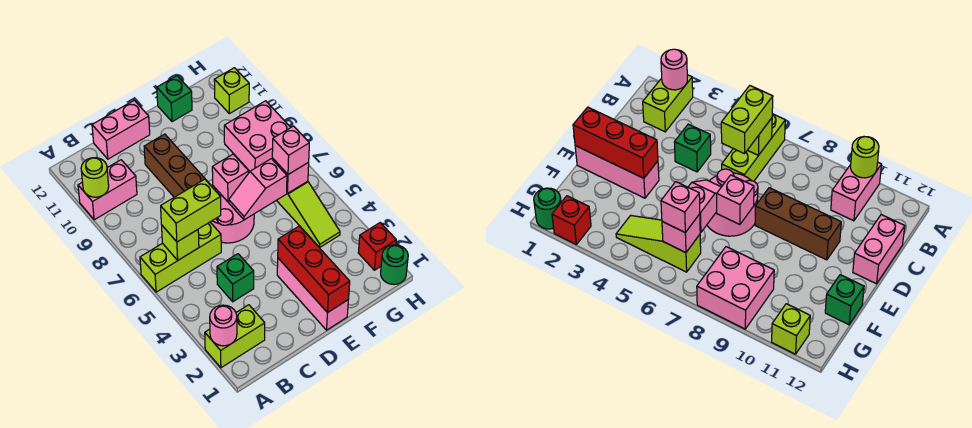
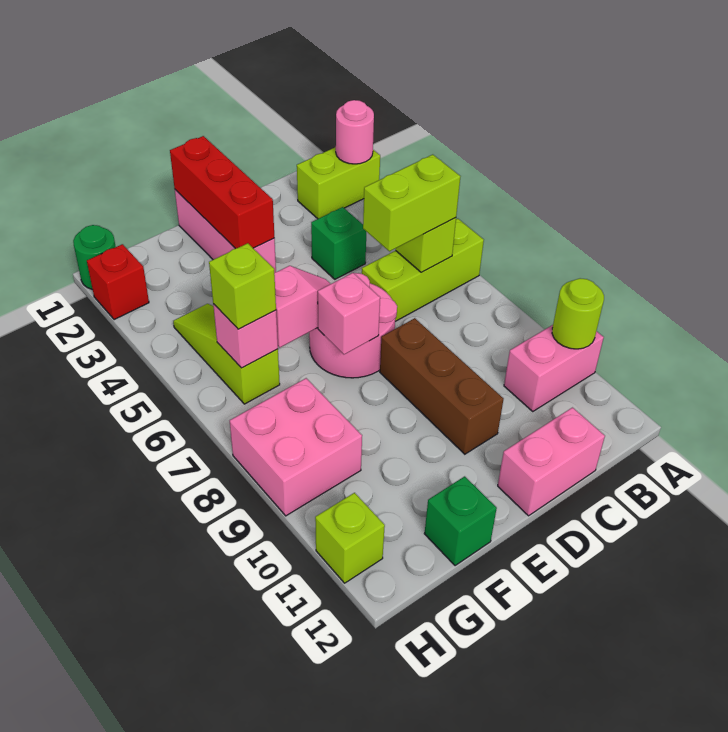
pink brick G6 level 3 -> lime brick G6 level 3

